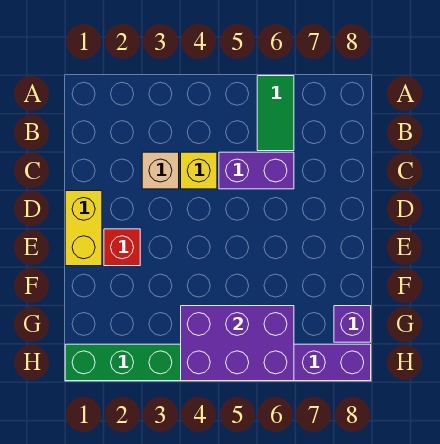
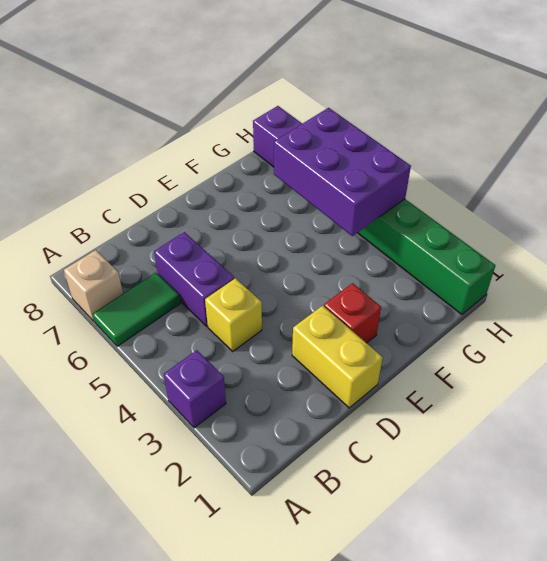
tan brick C3 level 1 -> tan brick A7 level 1
yellow brick D1:E1 level 1 -> yellow brick D1:D2 level 1
purple brick G8 level 1 -> purple brick A3 level 1

